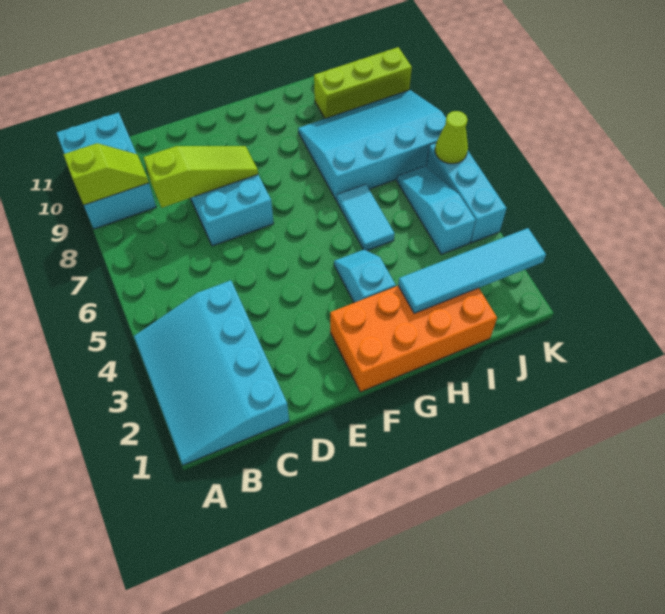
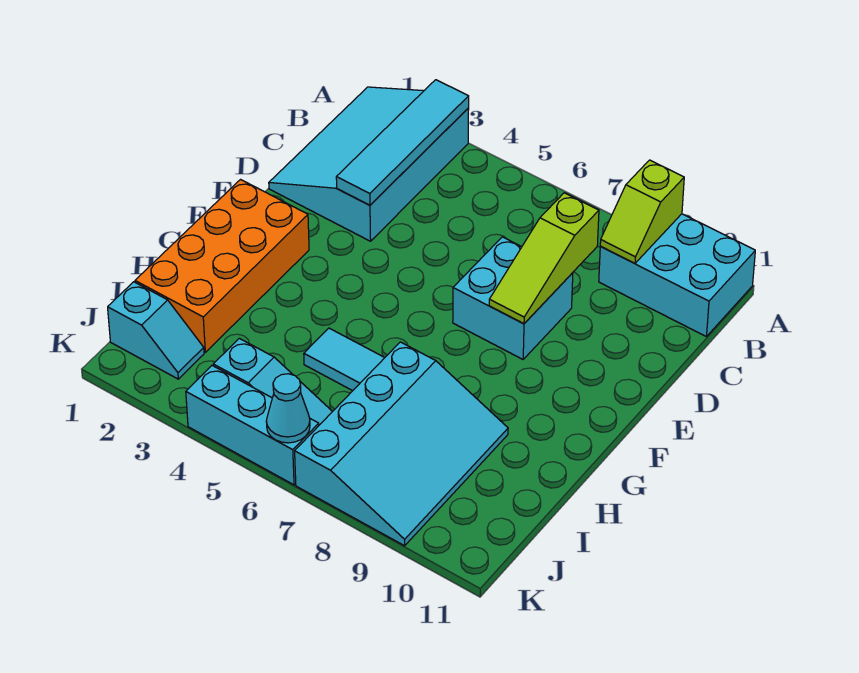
cyan slope A1:C4 level 1 top C -> cyan slope A1:D3 level 1 top 3
cyan slope G3:G4 level 1 top 3 -> cyan slope J1:J2 level 1 top 1
cyan tile H2:K2 level 2 -> cyan tile A3:D3 level 2
lime brick I10:K10 level 1 -> none
lime cone K6 level 2 -> cyan cone K6 level 2

